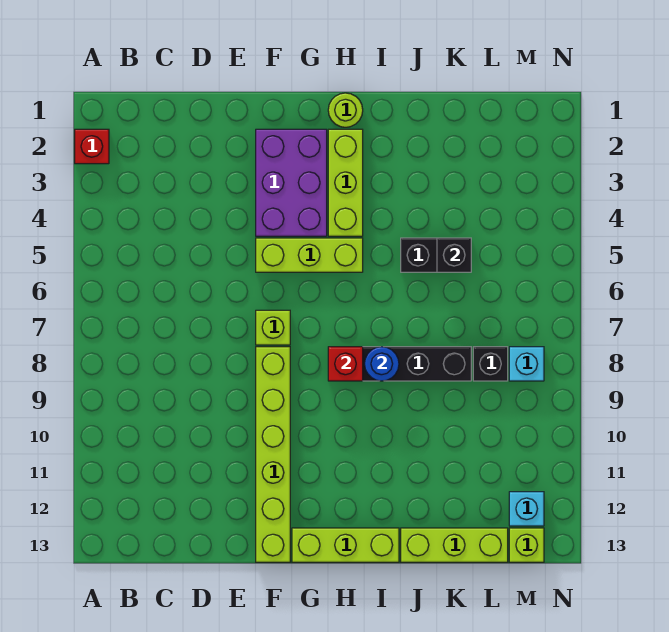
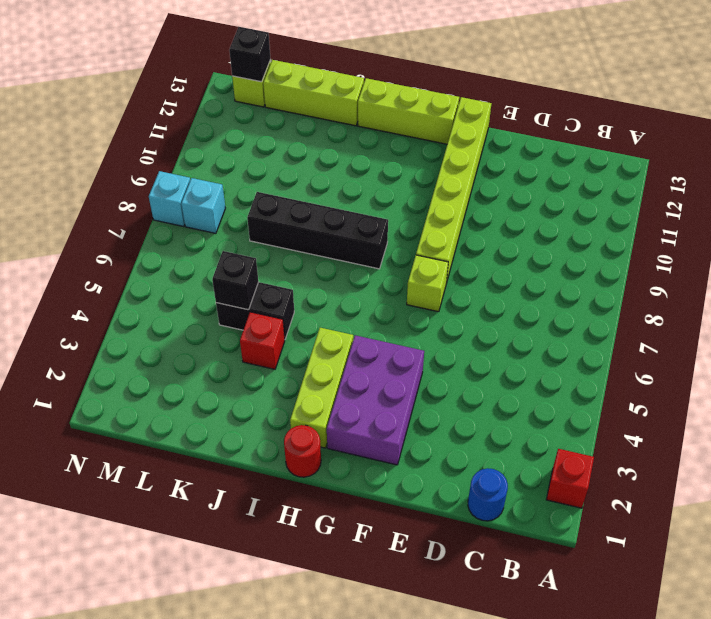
lime brick F5:H5 level 1 -> none
lime round brick H1 level 1 -> red round brick H1 level 1
red brick H8 level 2 -> red brick J4 level 1
blue round brick I8 level 2 -> blue round brick C1 level 1
black brick L8 level 1 -> black brick M13 level 2
cyan brick M12 level 1 -> cyan brick N8 level 1

